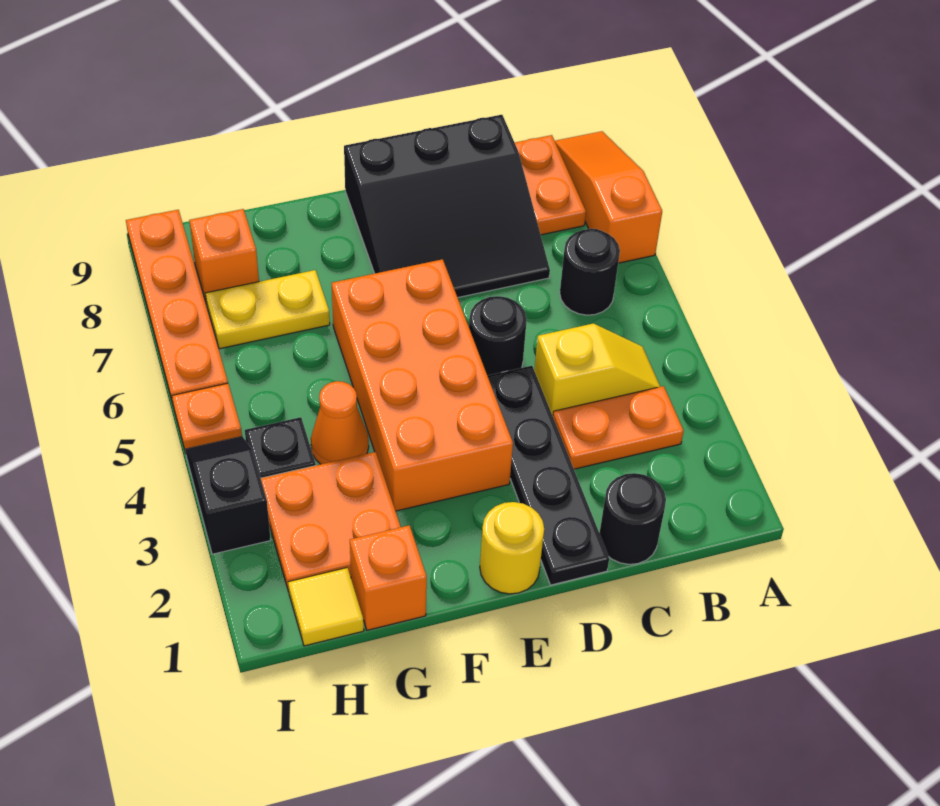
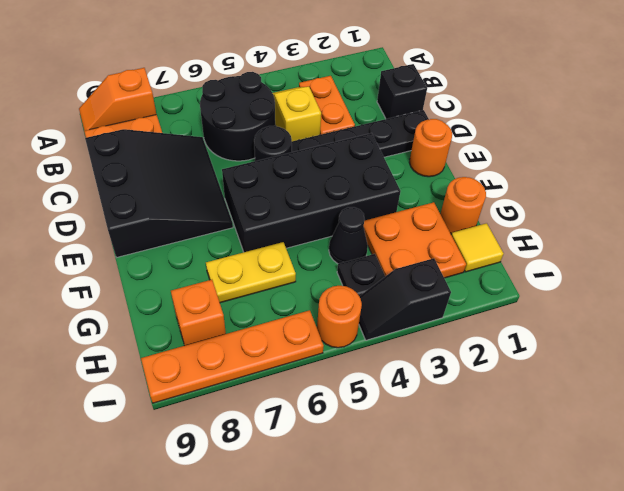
orange slope A7:A9 level 1 top 7 -> orange slope A8:A9 level 1 top 8
black round brick B6 level 1 -> black round brick B5:C6 level 1
black round brick C1 level 1 -> black brick C1 level 1
yellow round brick E1 level 1 -> orange round brick E1 level 1
orange brick E3:F6 level 1 -> black brick E3:F6 level 1
orange brick G1 level 1 -> orange round brick G1 level 1
orange cone G4 level 1 -> black cone G4 level 1
yellow plate G7:H7 level 1 -> yellow plate G6:G7 level 1
orange plate I5 level 1 -> orange round brick I5 level 1

